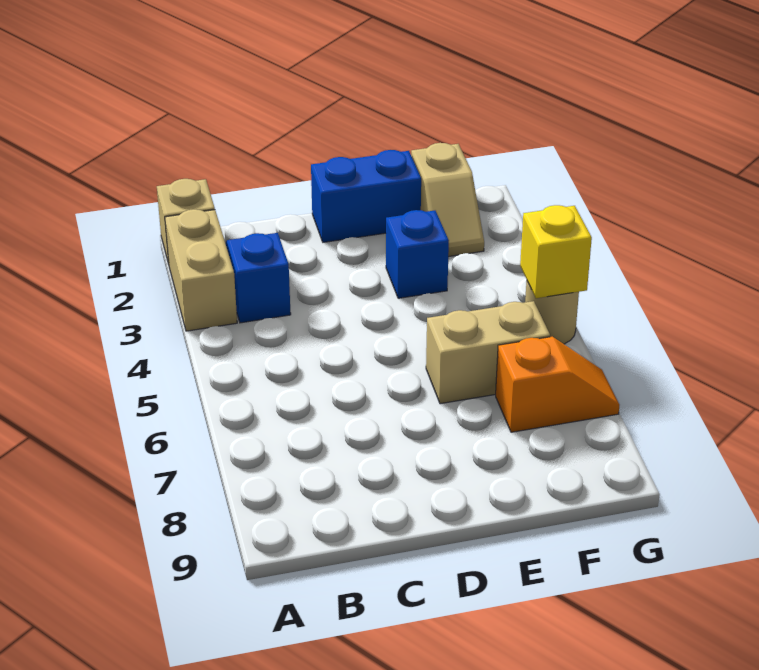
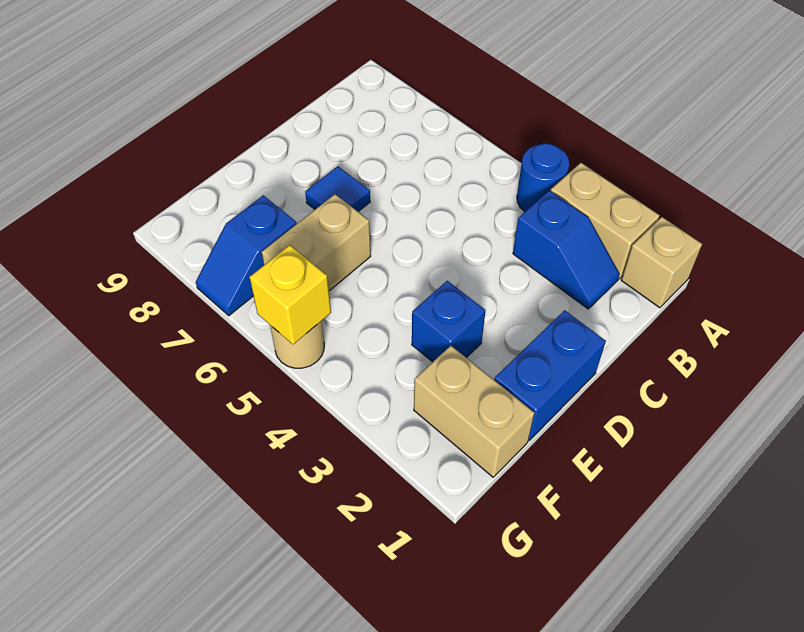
none -> blue round brick A4 level 1
none -> blue tile D7 level 1
tan slope F1:F2 level 1 top 1 -> tan brick F1:F2 level 1
orange slope F7:G7 level 1 top F -> blue slope F7:G7 level 1 top F

